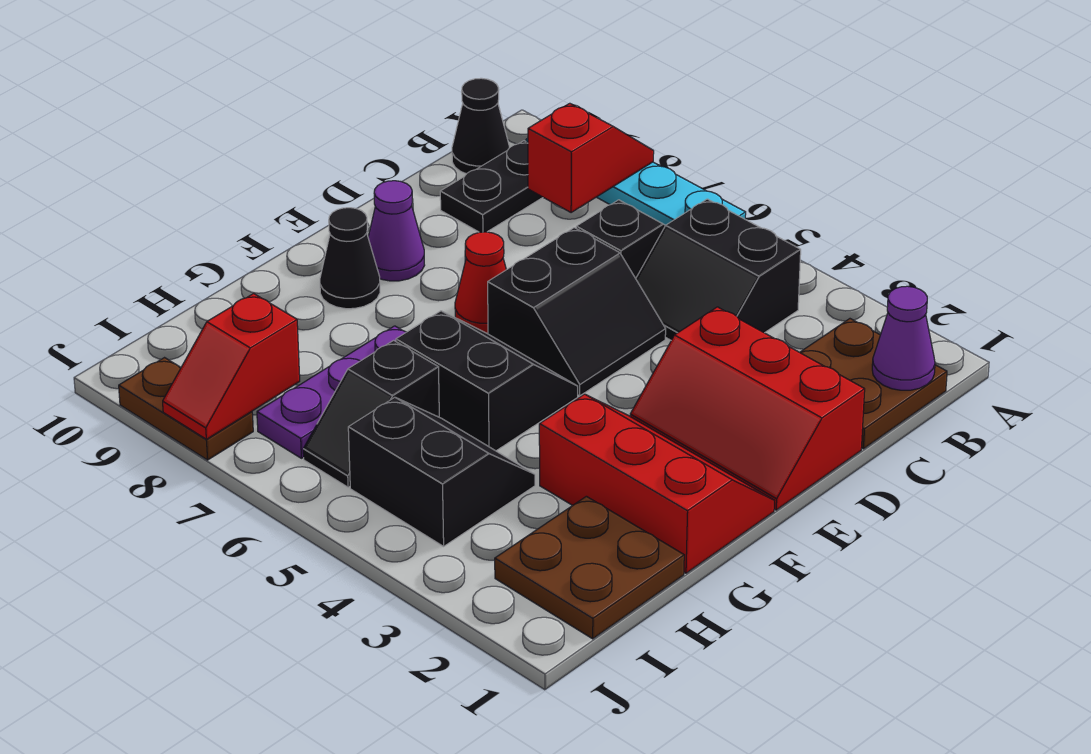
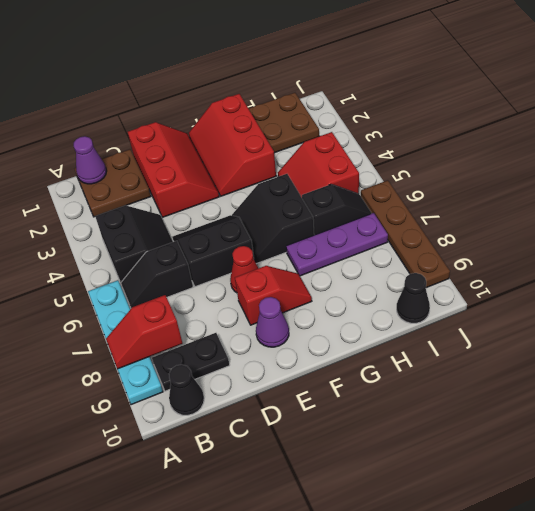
black cone F9 level 1 -> black cone I10 level 1
black slope H4:I5 level 1 top I -> red slope H4:I5 level 1 top I
red slope I8:J8 level 2 top I -> red slope E8:F8 level 1 top E
brown plate J8:J9 level 1 -> brown plate J6:J9 level 1

